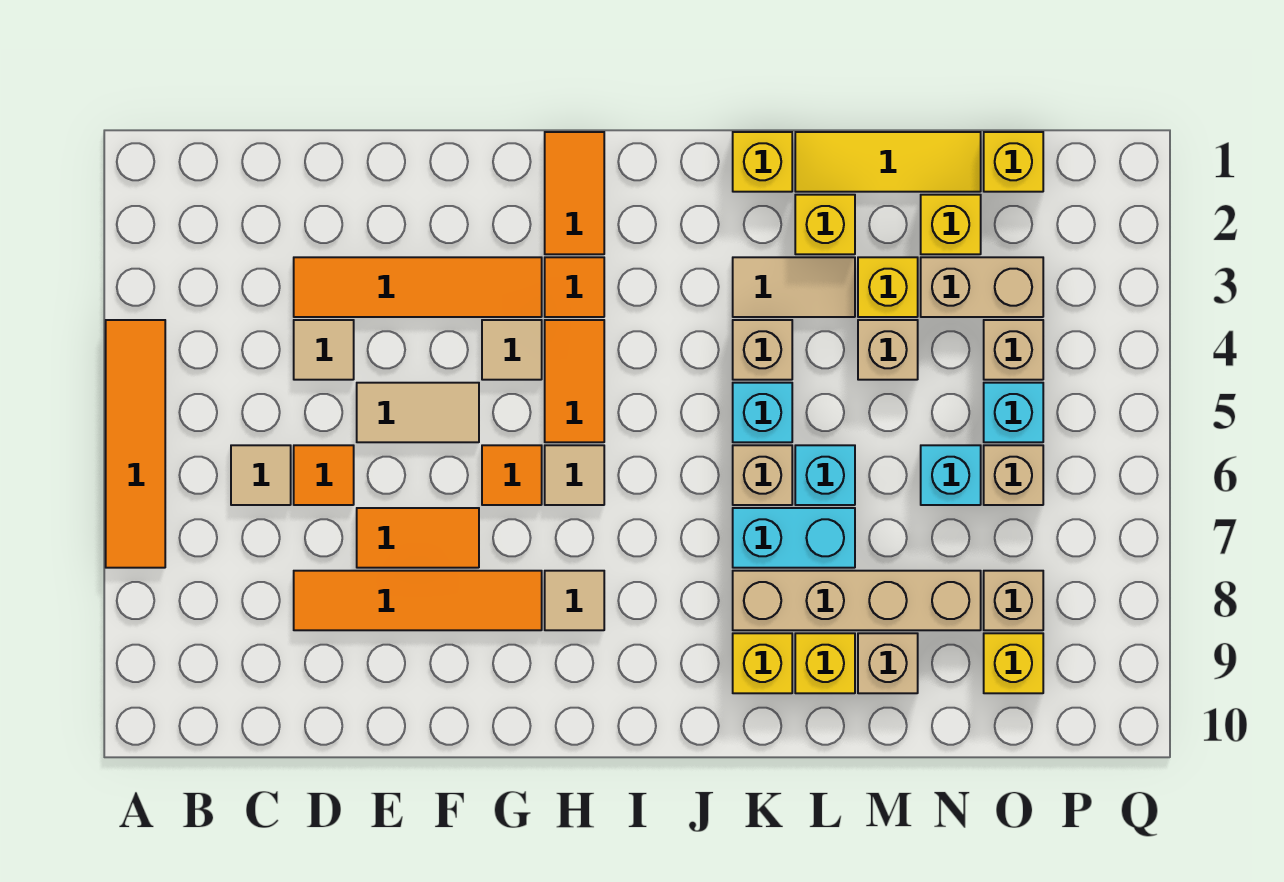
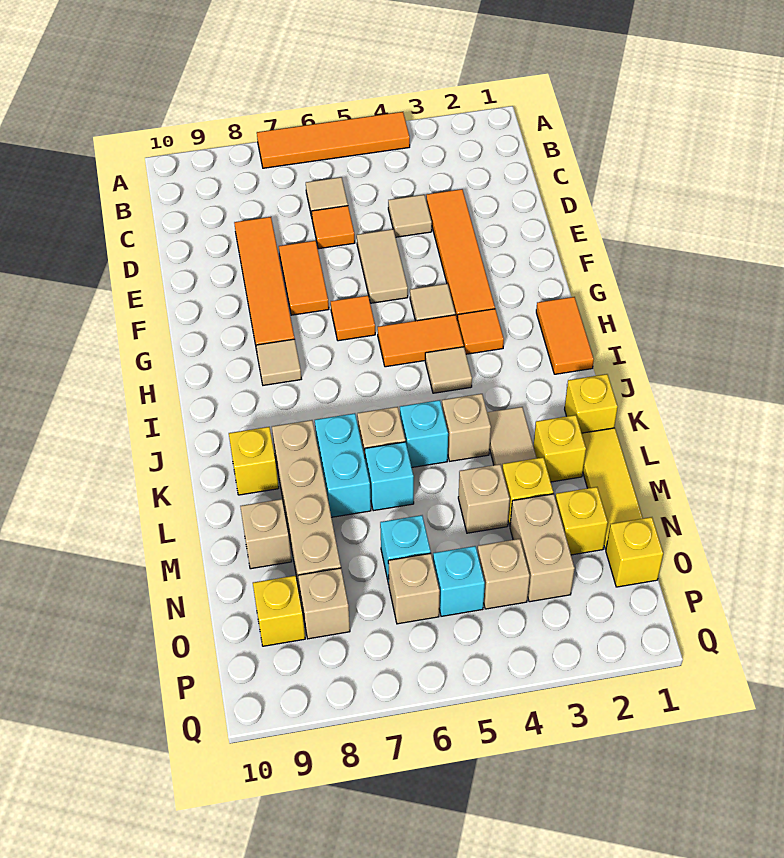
orange tile H1:H2 level 1 -> orange tile H1:I1 level 1
tan tile H6 level 1 -> tan tile I4 level 1
yellow brick L9 level 1 -> none

